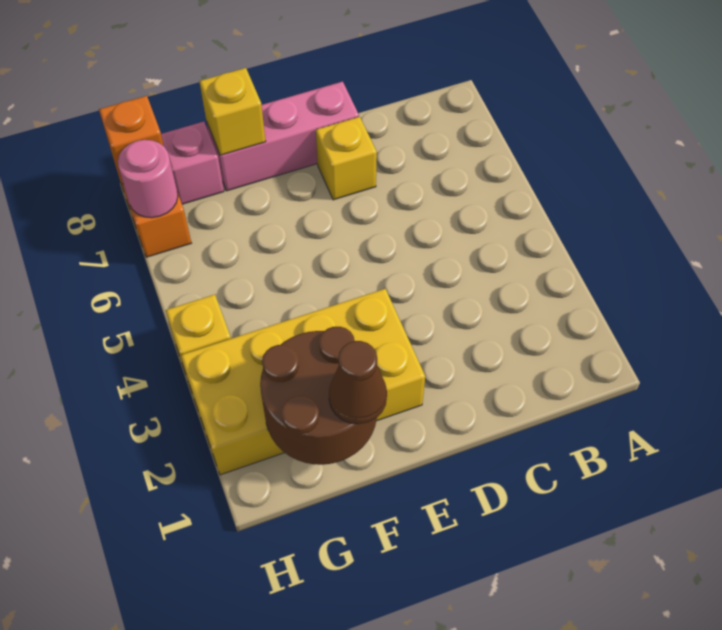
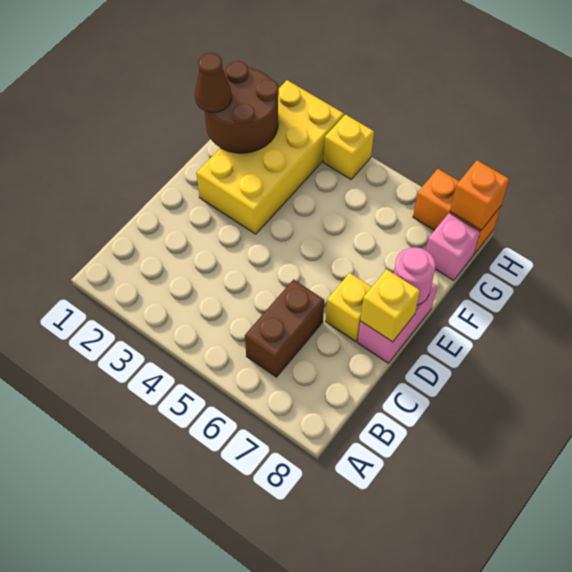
none -> brown brick B6:C6 level 1
pink brick D8:F8 level 1 -> pink brick D8:E8 level 1
yellow brick F8 level 2 -> yellow brick D8 level 2
pink round brick H7 level 2 -> pink round brick E8 level 2

